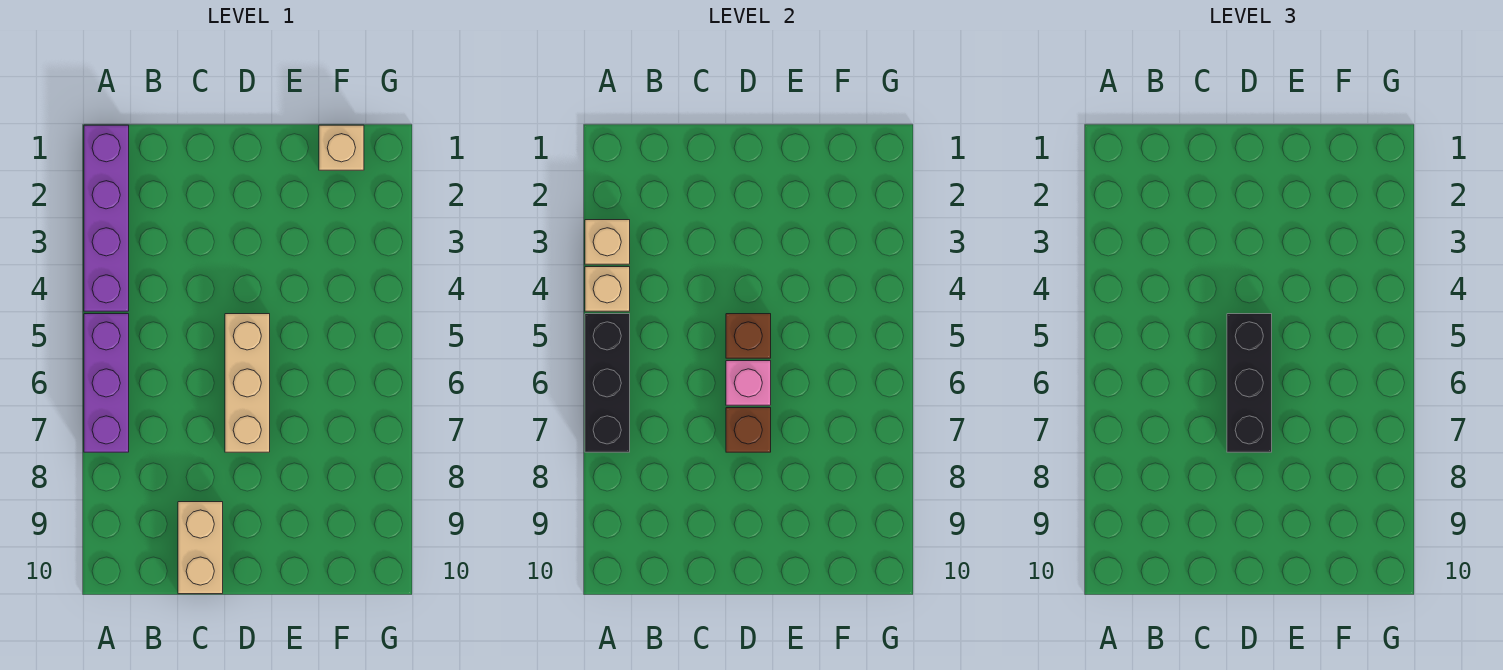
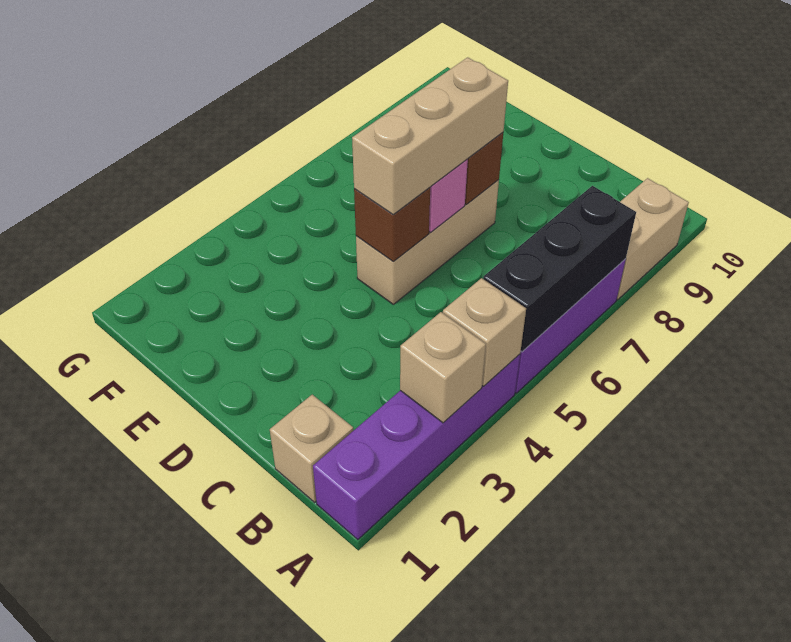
tan brick C9:C10 level 1 -> tan brick A8:A9 level 1
black brick D5:D7 level 3 -> tan brick D5:D7 level 3
tan brick F1 level 1 -> tan brick B1 level 1

